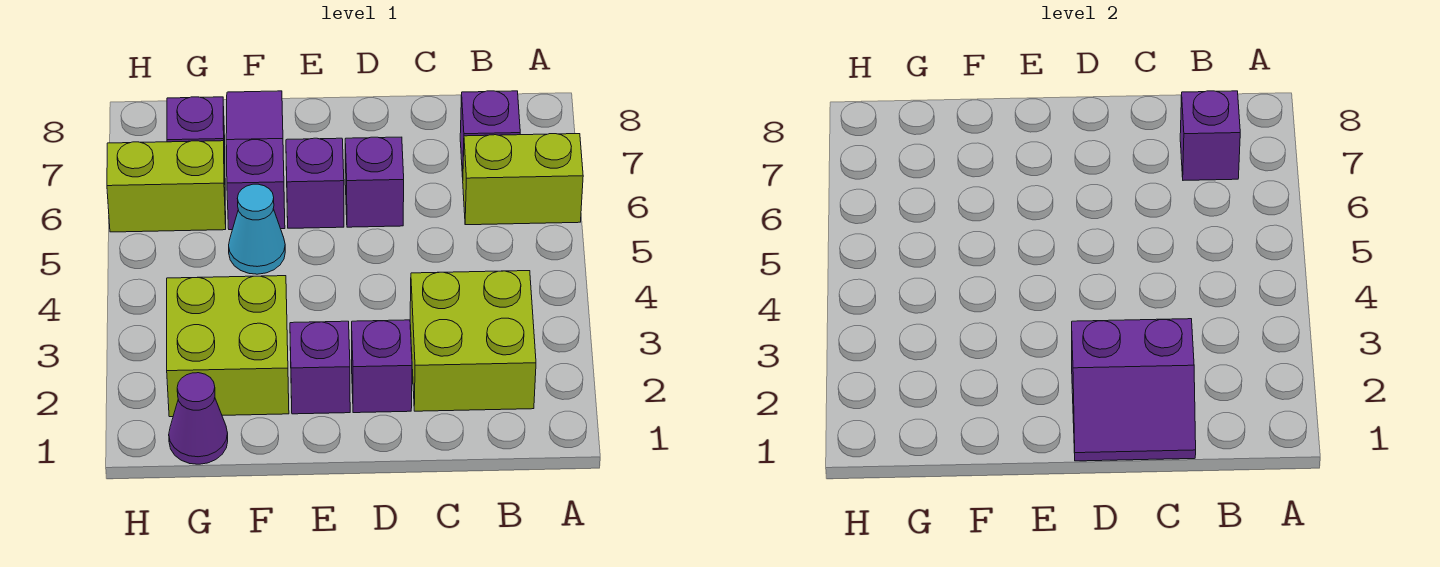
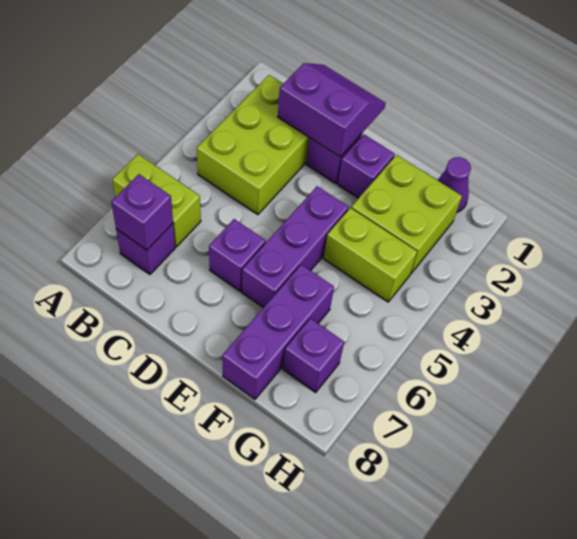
lime brick B2:C3 level 1 -> lime brick B2:C4 level 1
purple brick E6 level 1 -> purple brick E4:E6 level 1
cyan cone F5 level 1 -> none
purple slope F6:F8 level 1 top 6 -> purple brick F6:F8 level 1
lime brick G6:H6 level 1 -> lime brick F4:G4 level 1

